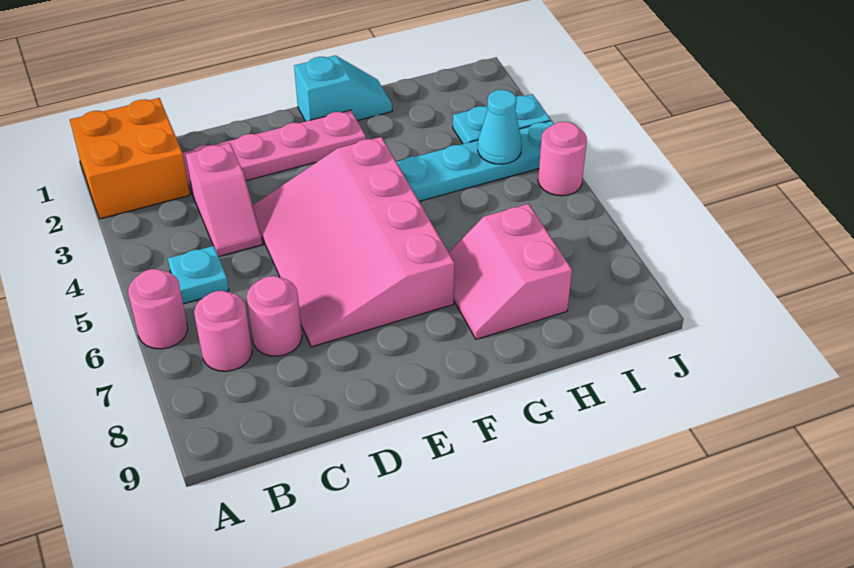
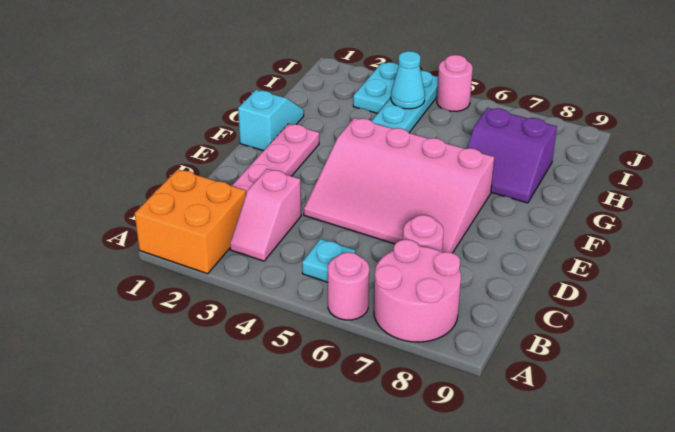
pink round brick B7 level 1 -> pink round brick A7:B8 level 1
pink slope C3:C4 level 1 top 3 -> pink slope B3:C3 level 1 top C
pink slope G7:H8 level 1 top H -> purple slope G7:H8 level 1 top H

